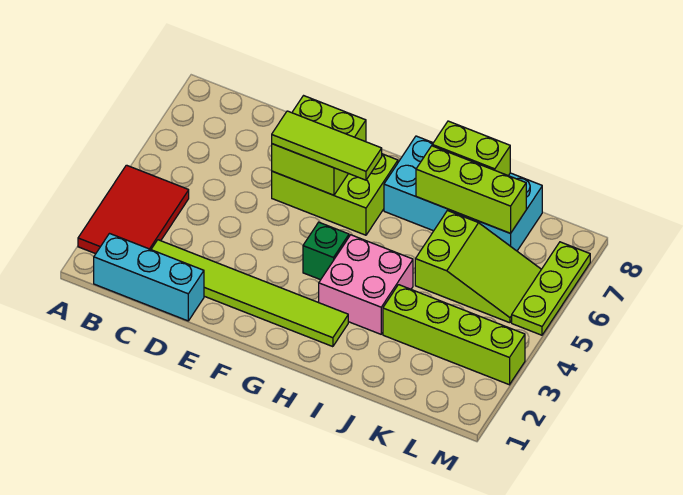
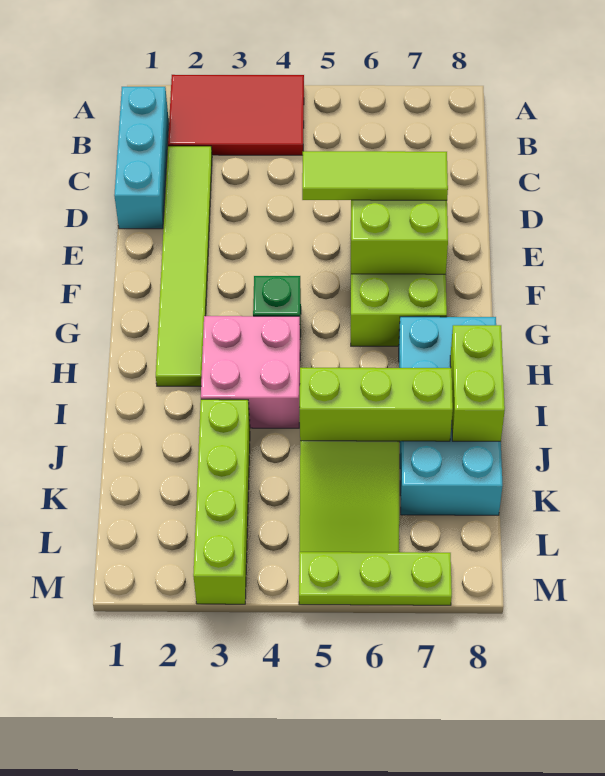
lime tile E6:G6 level 3 -> lime tile E5:E7 level 3
lime brick I7:K7 level 2 -> lime brick J5:J7 level 2

